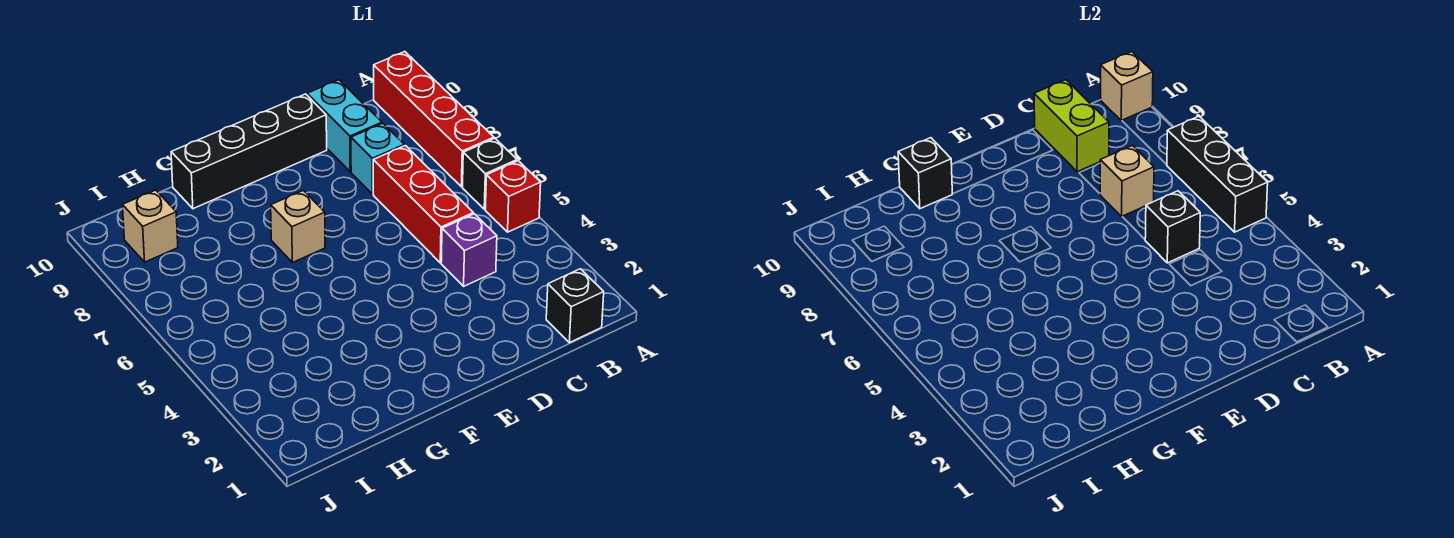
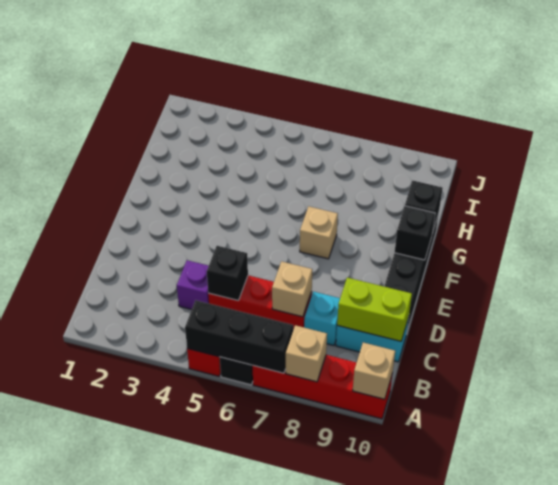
black brick B1 level 1 -> black brick F10 level 2
tan brick I9 level 1 -> tan brick A8 level 2

